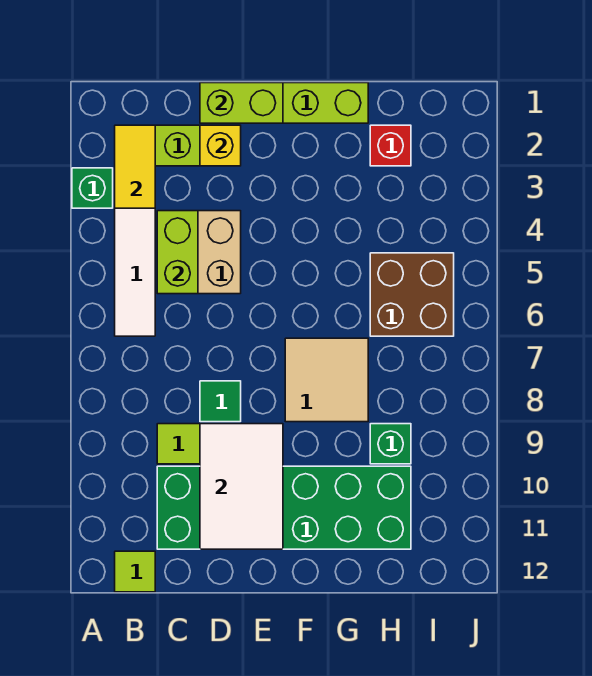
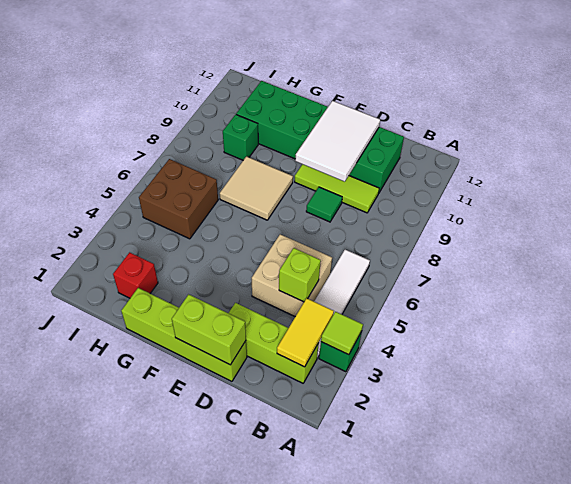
lime tile B12 level 1 -> lime tile A3 level 2
lime brick C4:C5 level 2 -> lime brick C4 level 2
yellow brick D2 level 2 -> none

